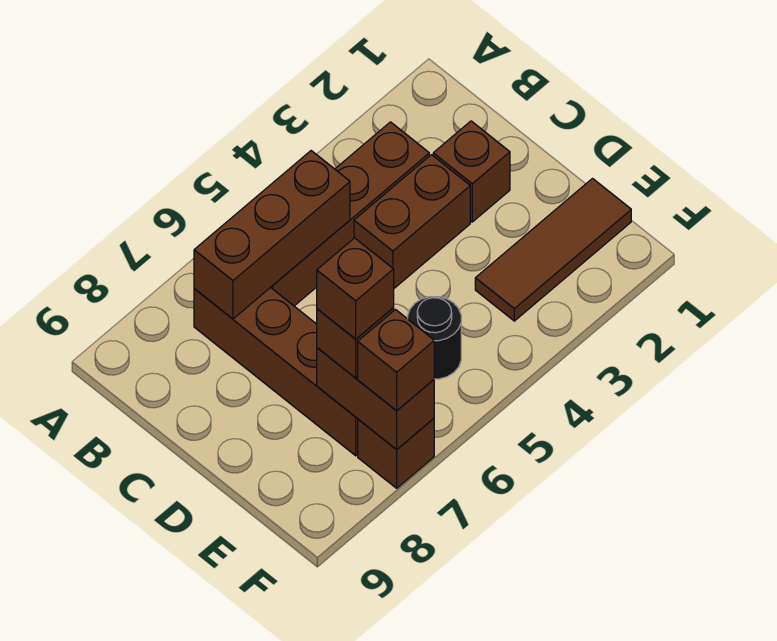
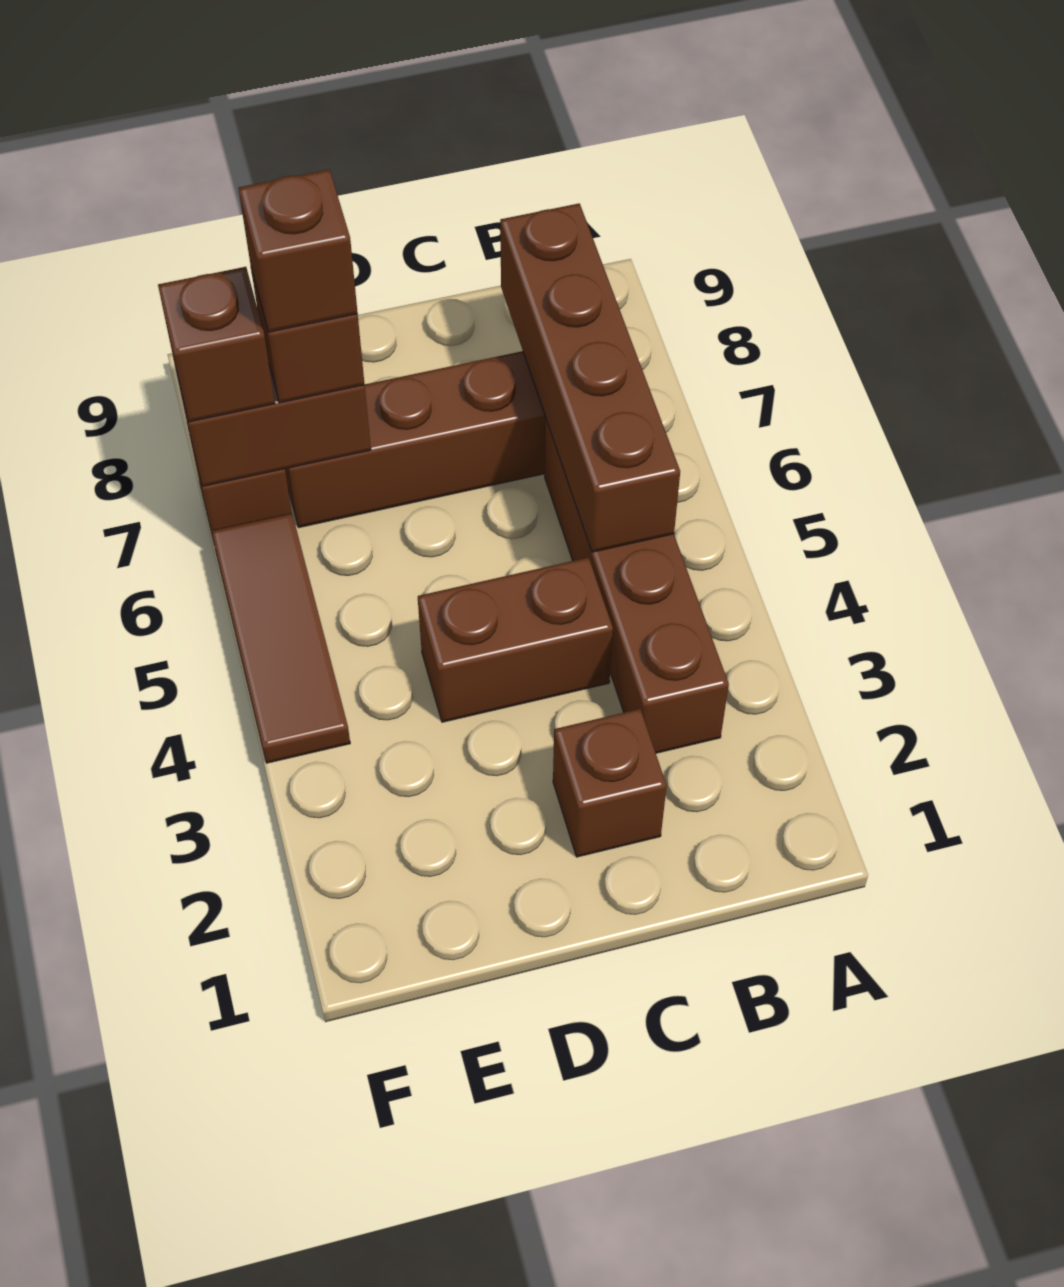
brown brick B5:B7 level 2 -> brown brick B5:B8 level 2
brown brick C3:C4 level 1 -> brown brick C4:D4 level 1
brown tile E1:E3 level 1 -> brown tile F4:F6 level 1
black round brick E5 level 1 -> none

